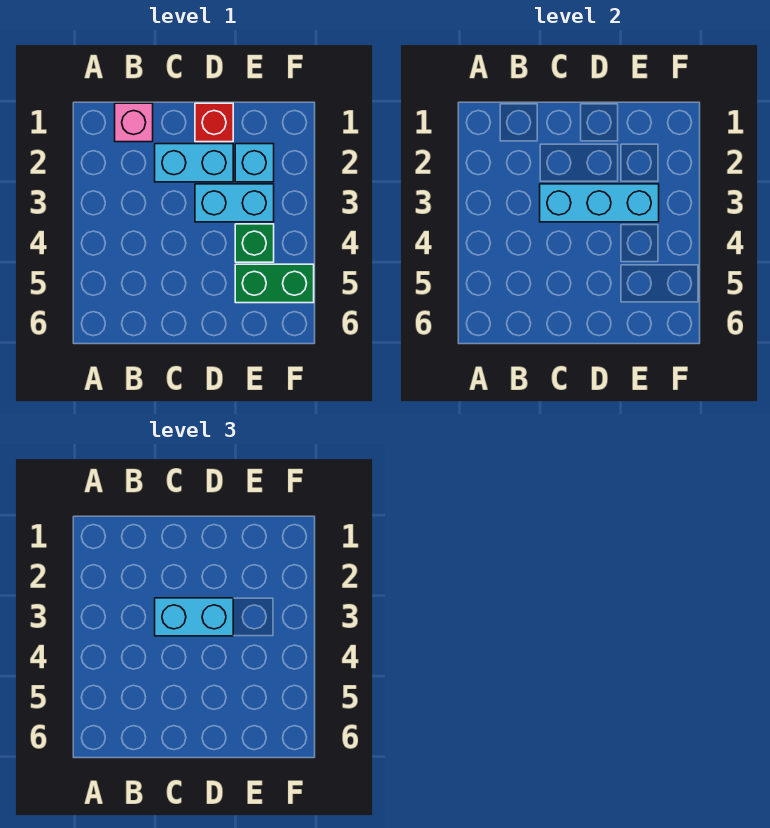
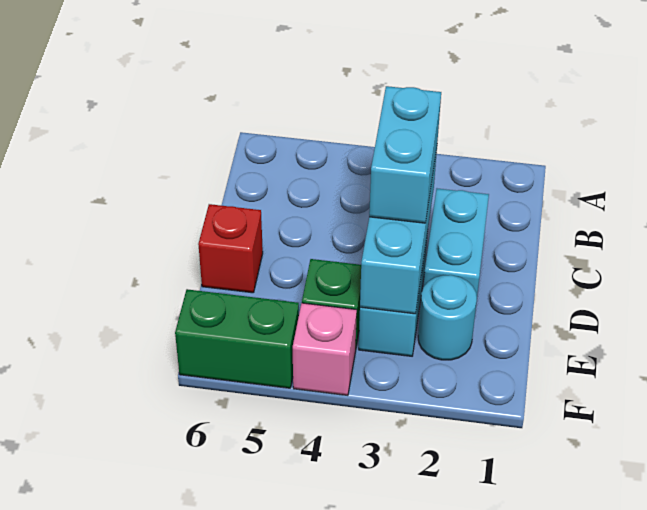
pink brick B1 level 1 -> pink brick F4 level 1
red brick D1 level 1 -> red brick D6 level 1
cyan brick E2 level 1 -> cyan round brick E2 level 1
green brick E5:F5 level 1 -> green brick F5:F6 level 1

